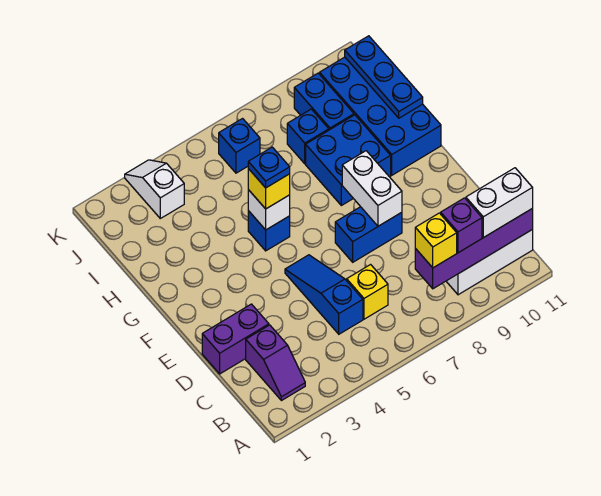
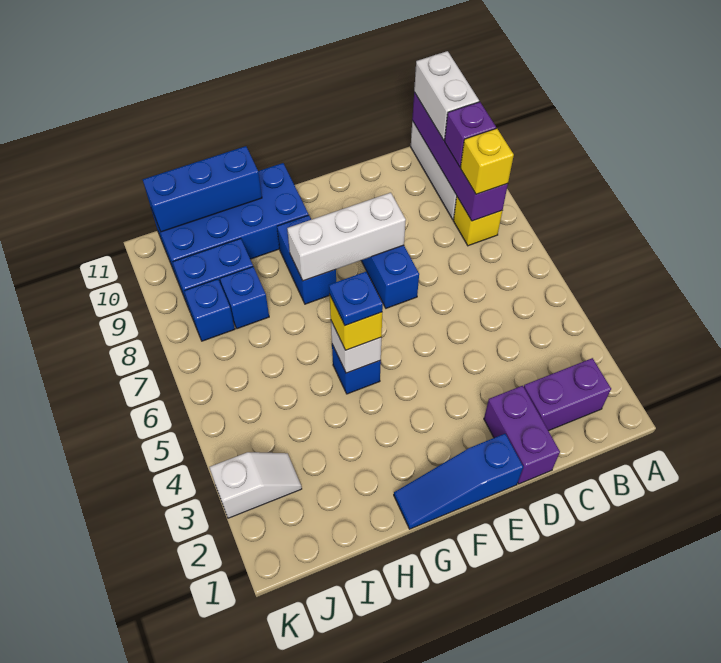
purple slope B2:C2 level 1 top C -> purple brick B2:C2 level 1
blue slope C5:E5 level 1 top C -> blue slope E1:G1 level 1 top E
yellow brick C6 level 1 -> yellow brick B8 level 1
white brick E8:F8 level 2 -> white brick E8:G8 level 2
blue brick G8:H9 level 1 -> blue brick G8:G9 level 1
blue plate H11:J11 level 2 -> blue brick H11:J11 level 2
white slope J3:K3 level 1 top J -> white slope J3:K3 level 1 top K
blue brick J6 level 1 -> blue brick J8 level 1

